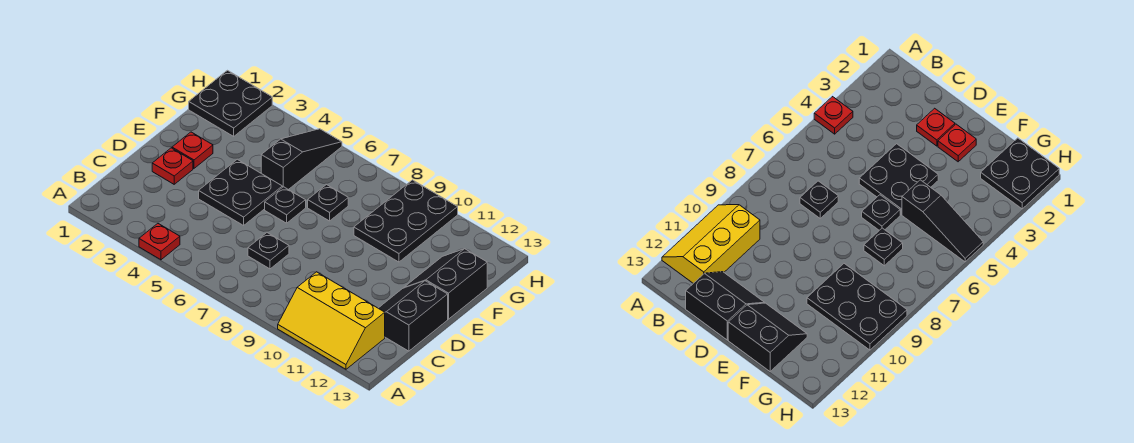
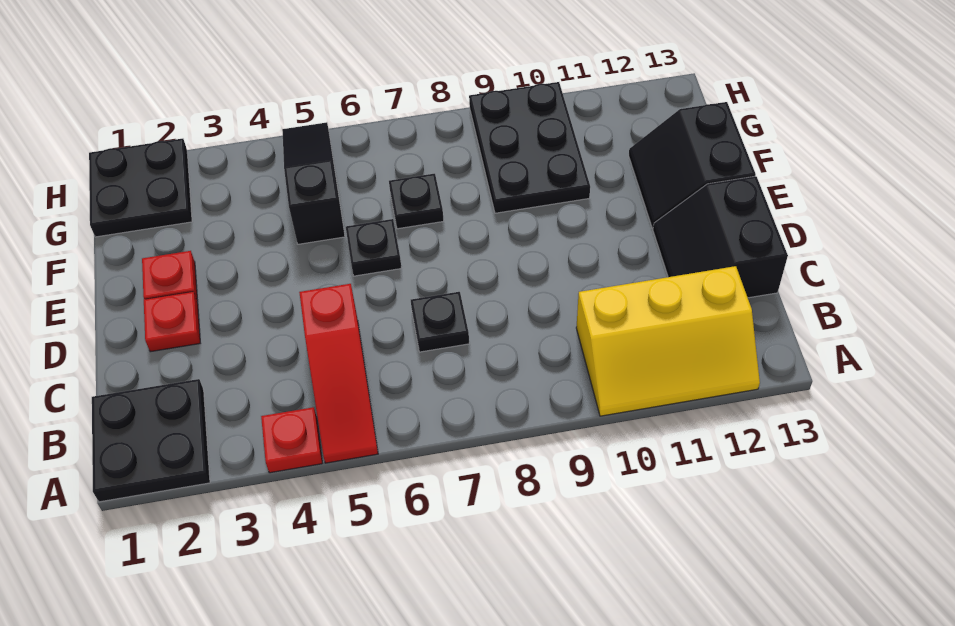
none -> red slope A5:C5 level 1 top C
black plate D4:E5 level 1 -> black plate A1:B2 level 1

